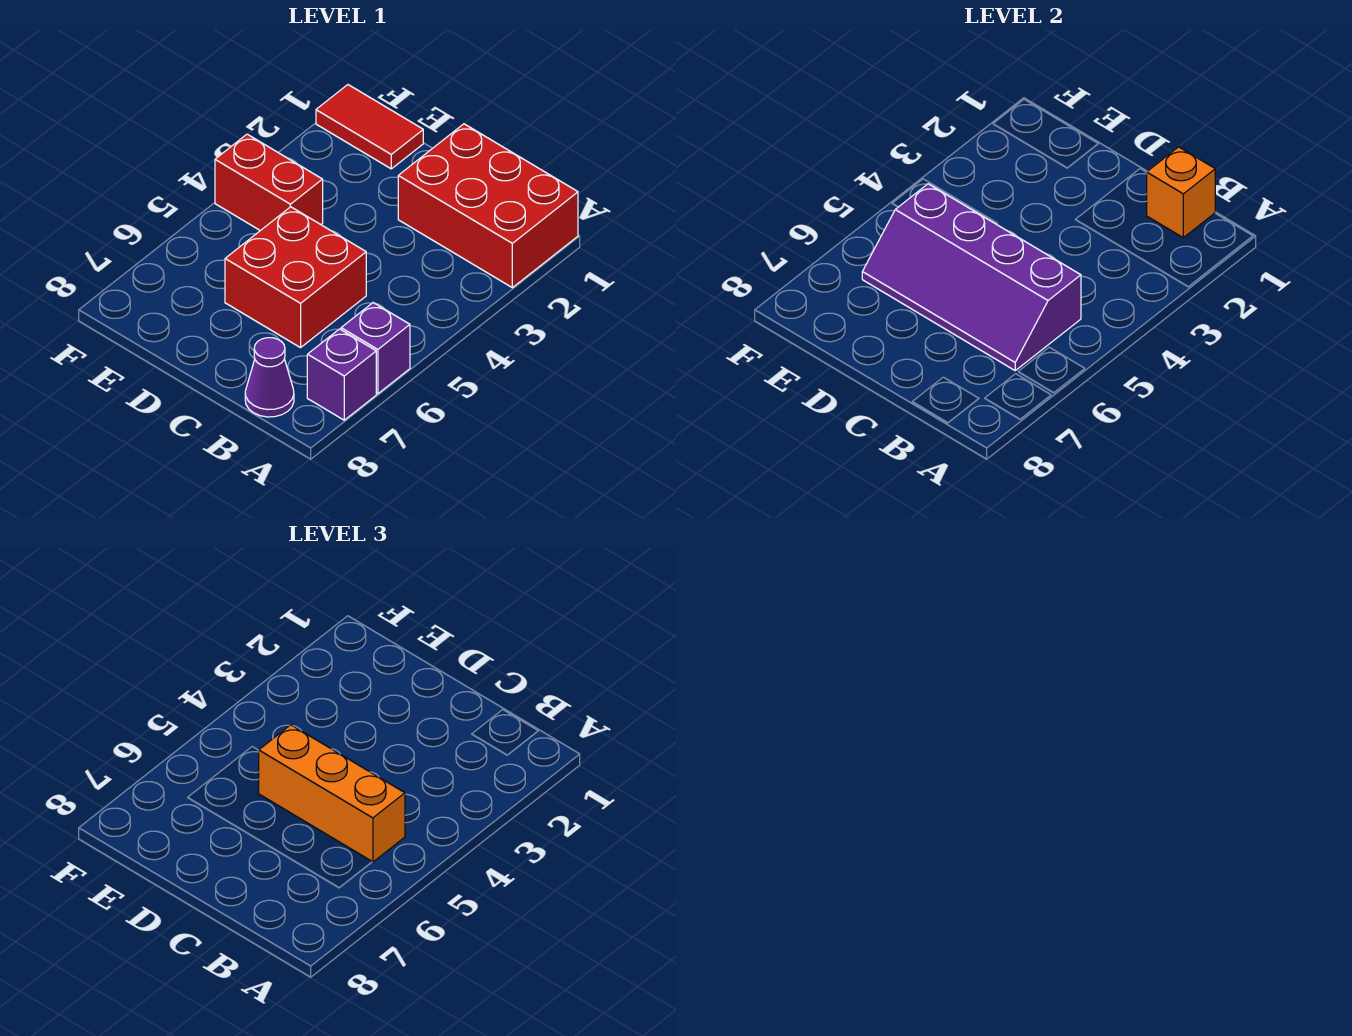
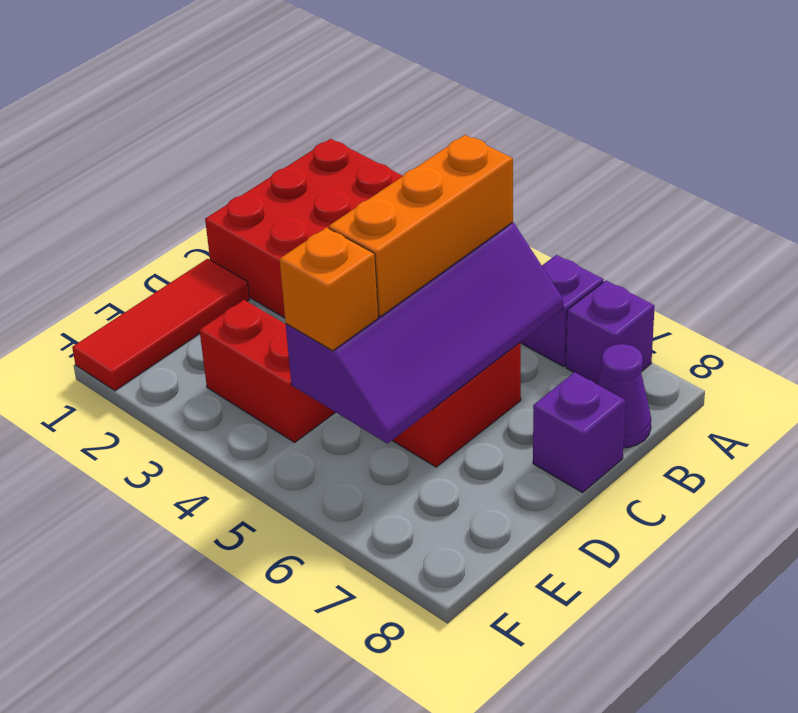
orange brick B1 level 2 -> orange brick E5 level 3
none -> purple brick C8 level 1
red tile E1:F1 level 1 -> red tile D1:F1 level 1
red brick E4:F4 level 1 -> red brick E3:E4 level 1

